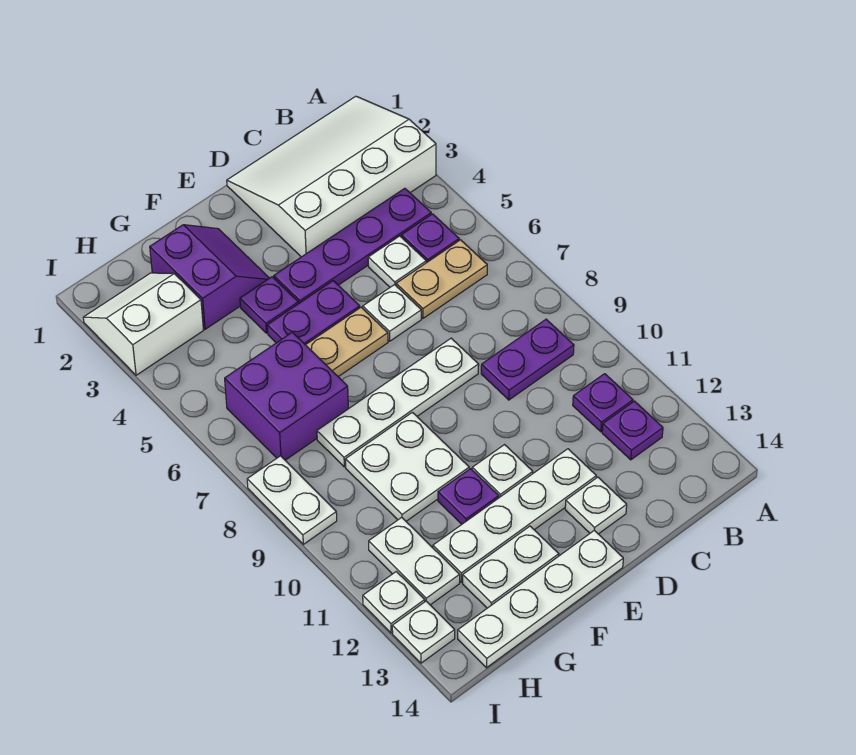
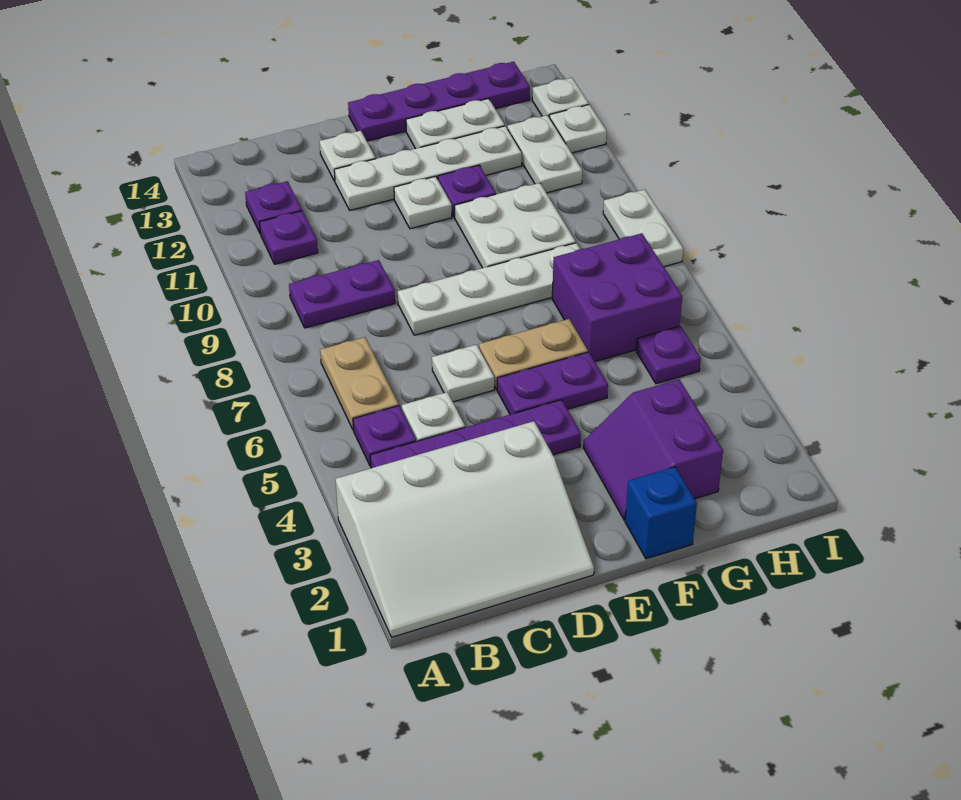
tan plate B6:C6 level 1 -> tan plate B6:B7 level 1
white plate E14:H14 level 1 -> purple plate E14:H14 level 1
none -> blue brick F1 level 1
purple plate F4 level 1 -> purple plate H5 level 1
white slope H2:I3 level 1 top 3 -> none

